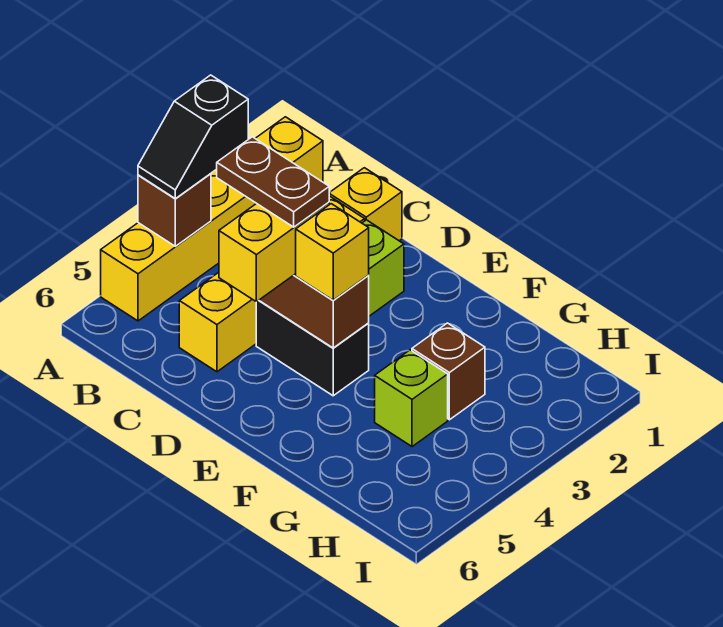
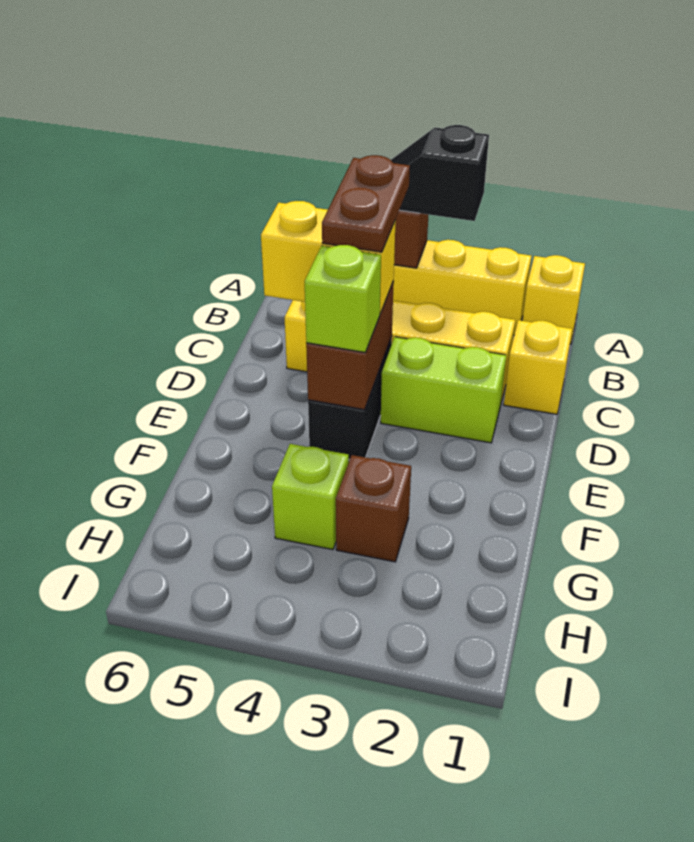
yellow brick E4 level 3 -> lime brick E4 level 3

